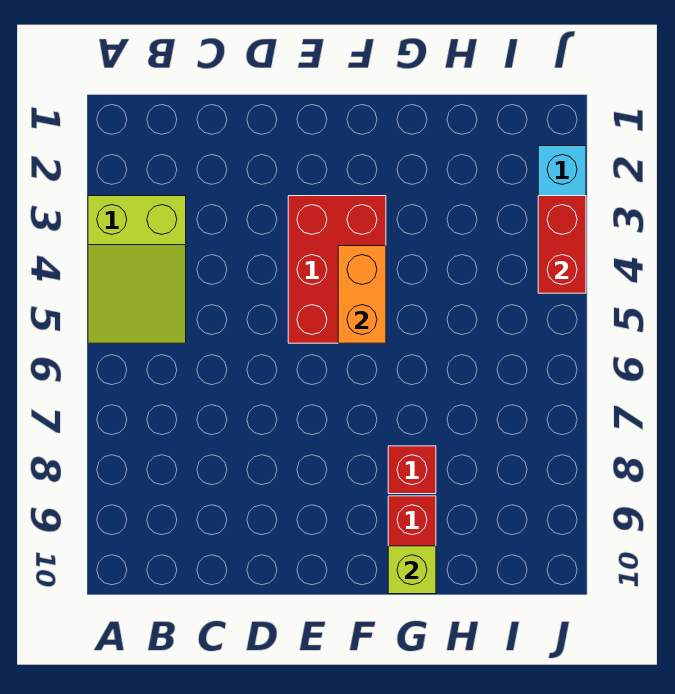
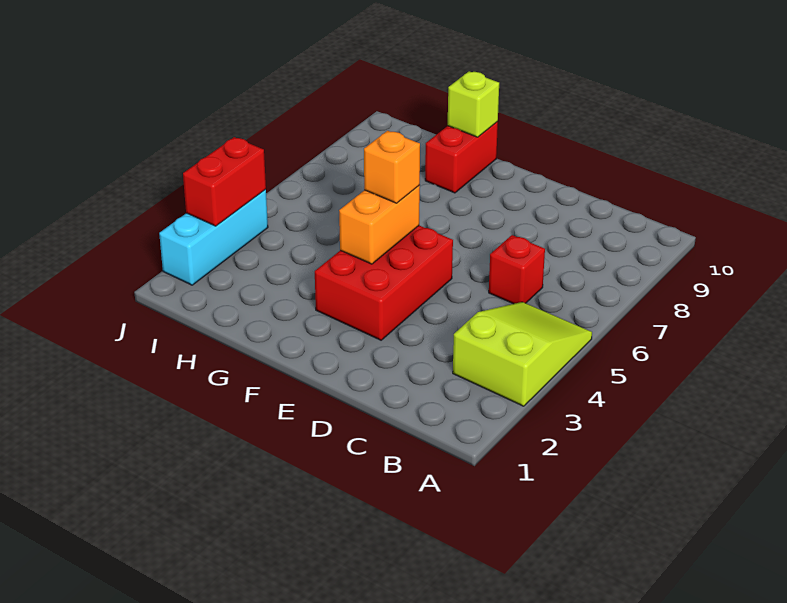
none -> orange brick F5 level 3
red brick G8 level 1 -> red brick C6 level 1

